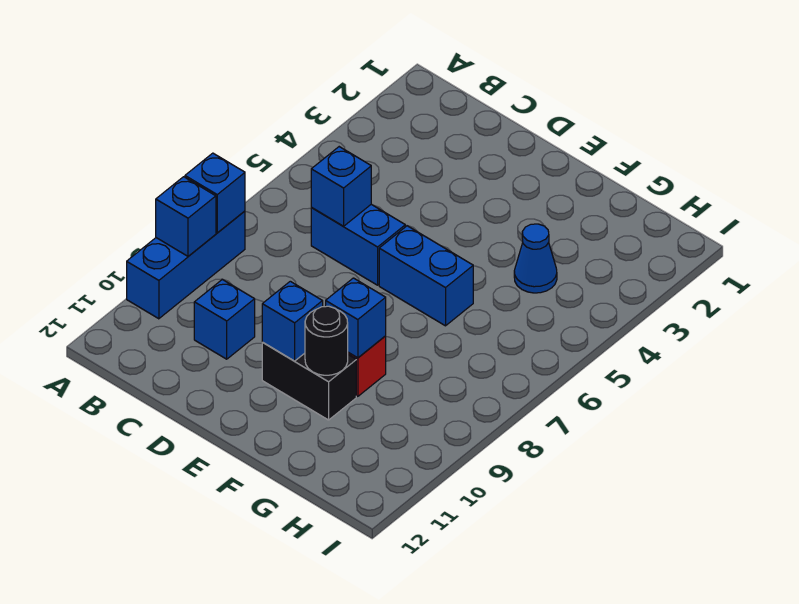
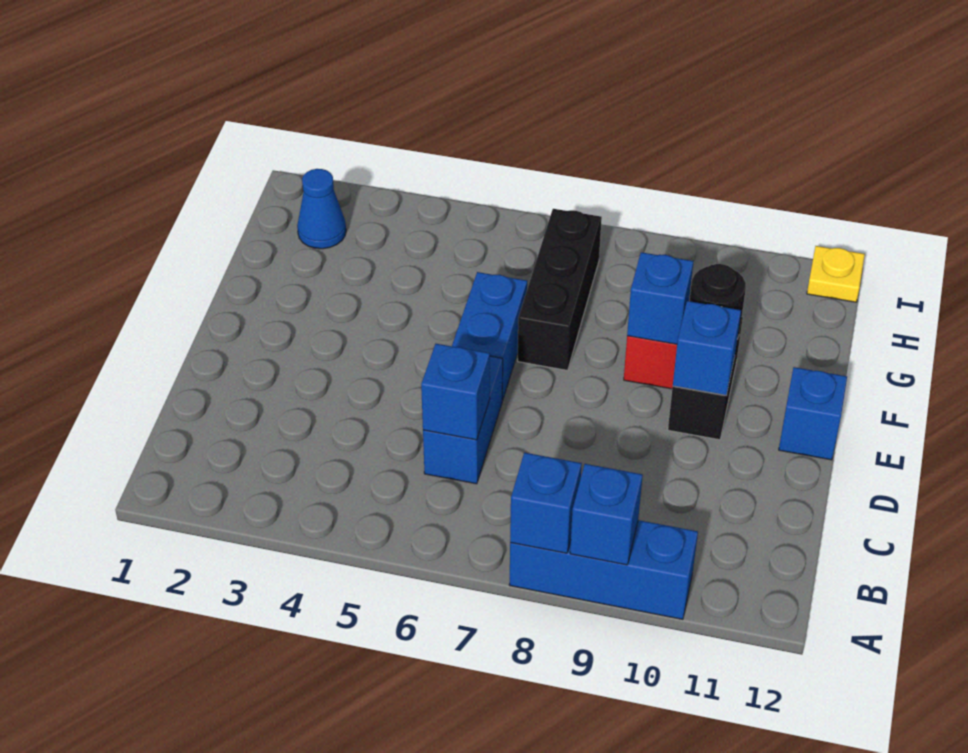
blue brick C10 level 1 -> blue brick E12 level 1
none -> black brick F7:H7 level 1
blue cone G4 level 1 -> blue cone H2 level 1
none -> yellow plate I12 level 1

